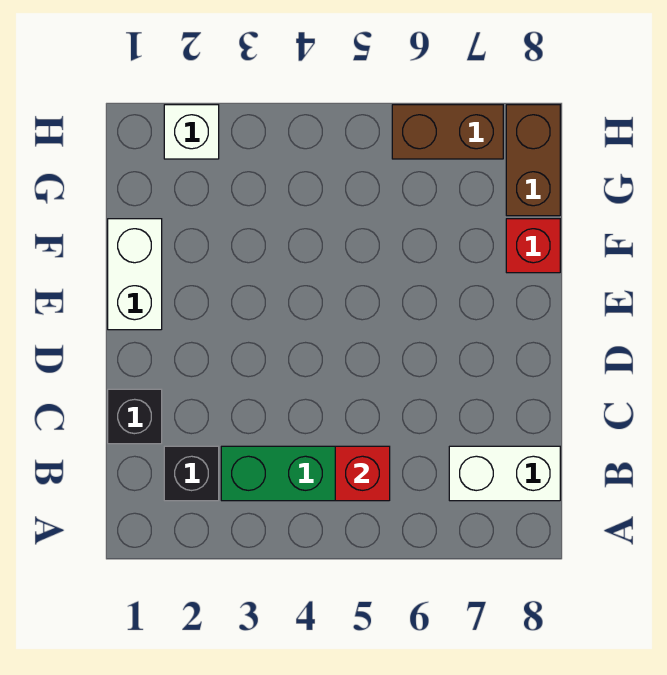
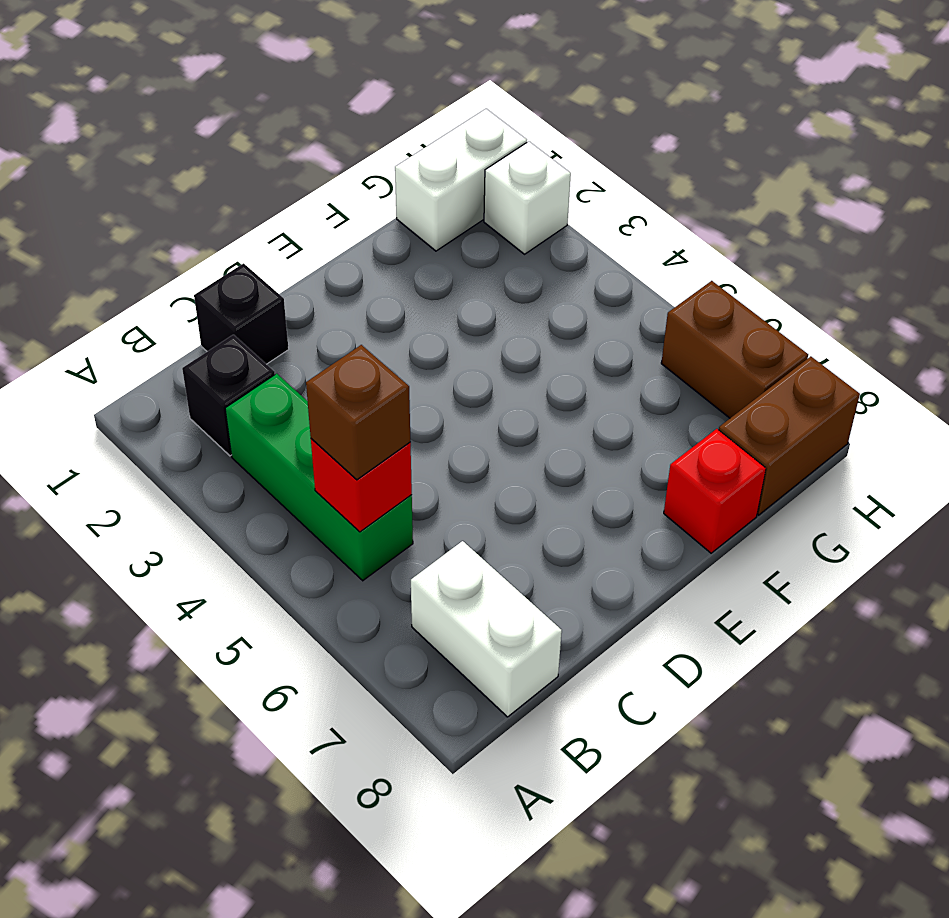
none -> brown brick B5 level 3
white brick E1:F1 level 1 -> white brick G1:H1 level 1

